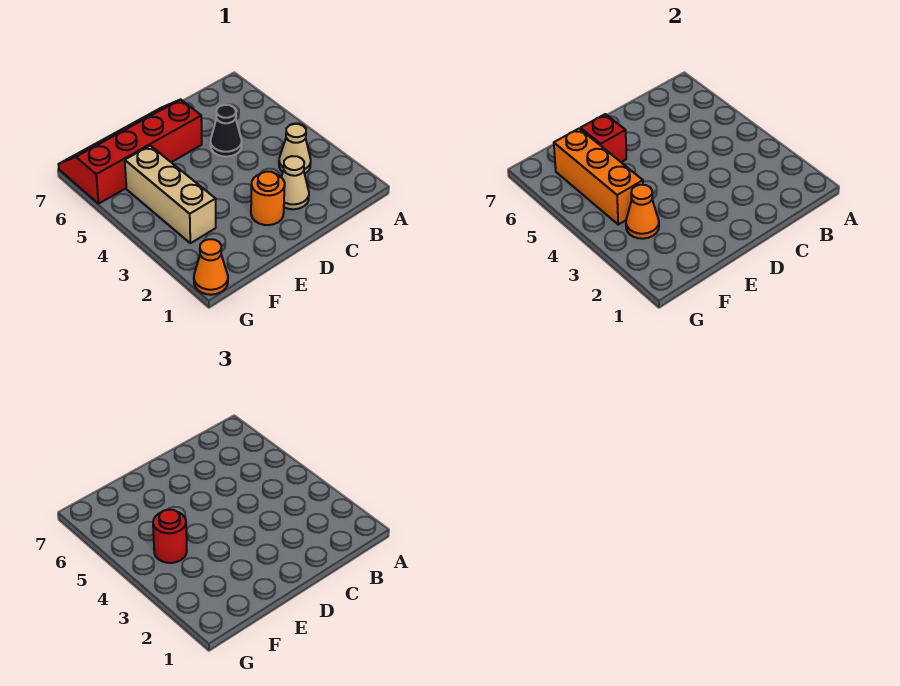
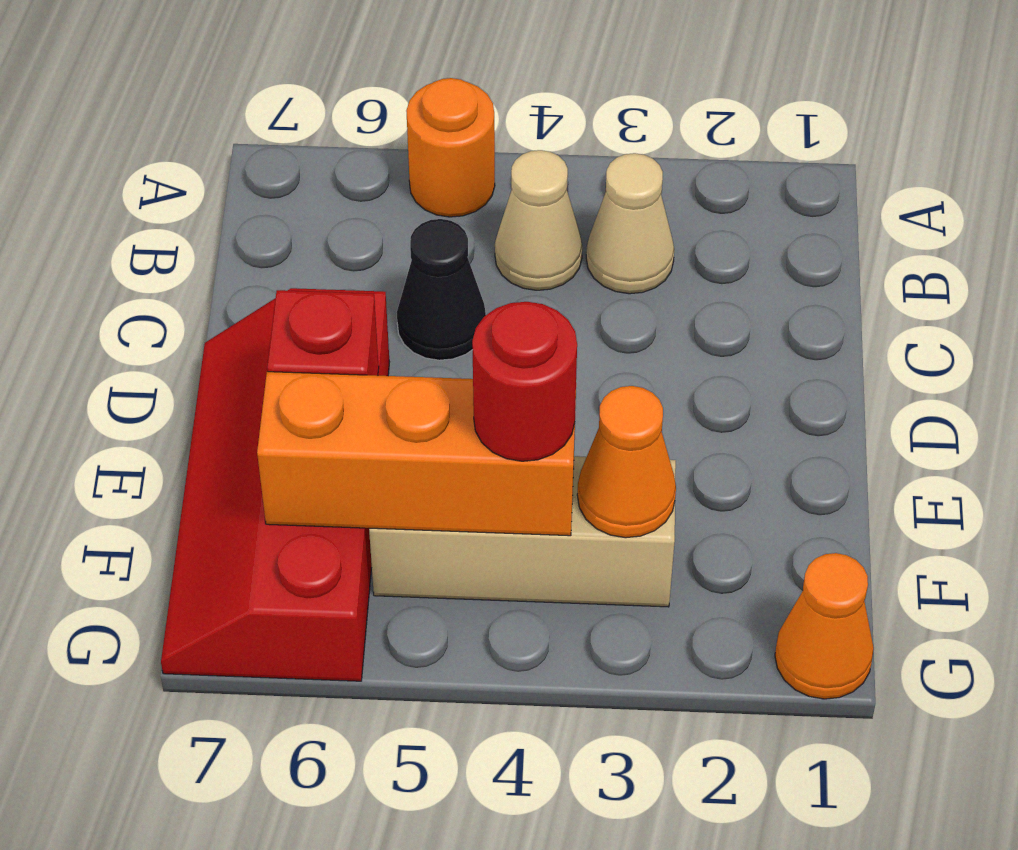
tan cone C2 level 1 -> tan cone B4 level 1
orange round brick D2 level 1 -> orange round brick A5 level 1

